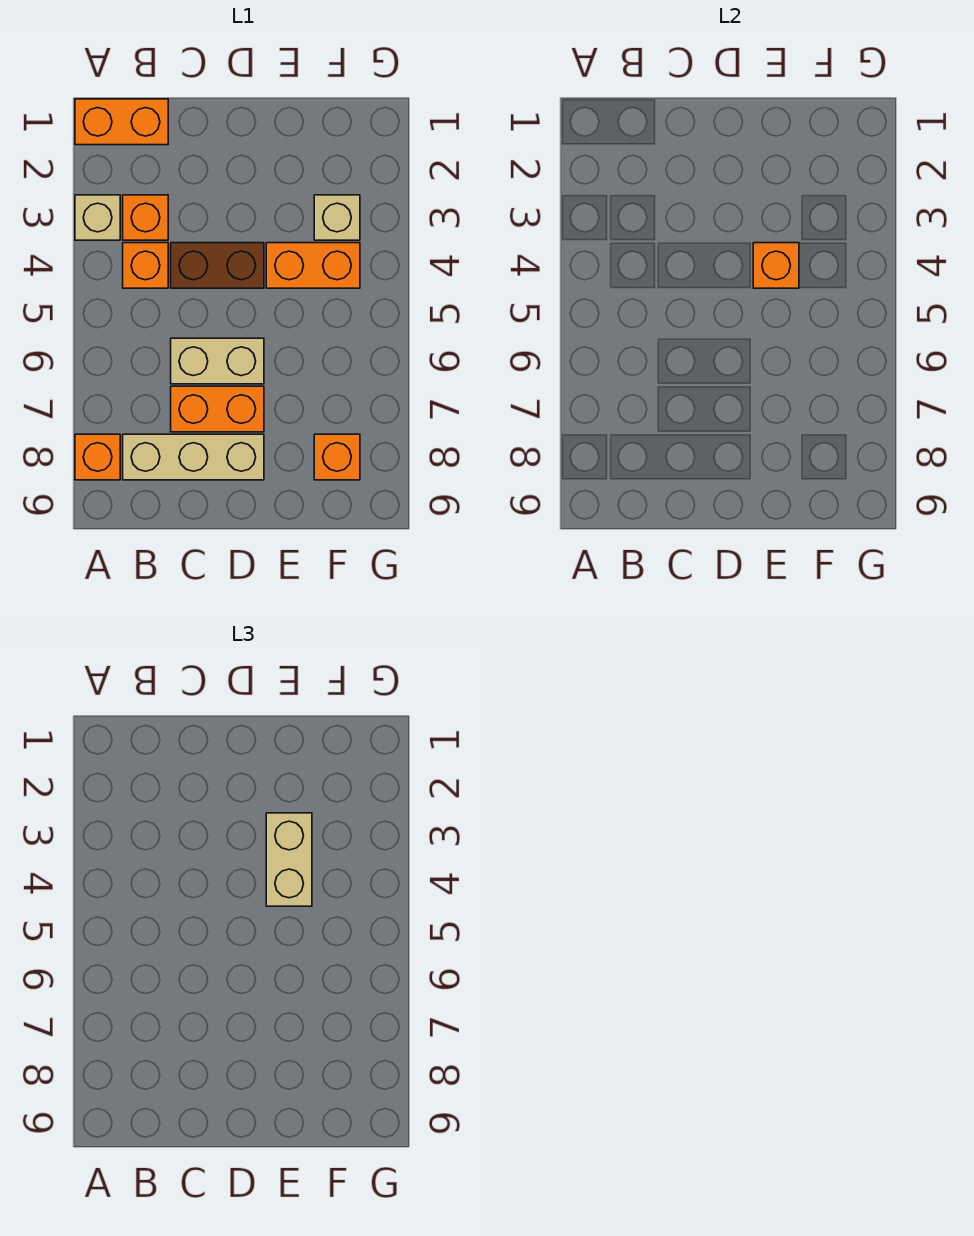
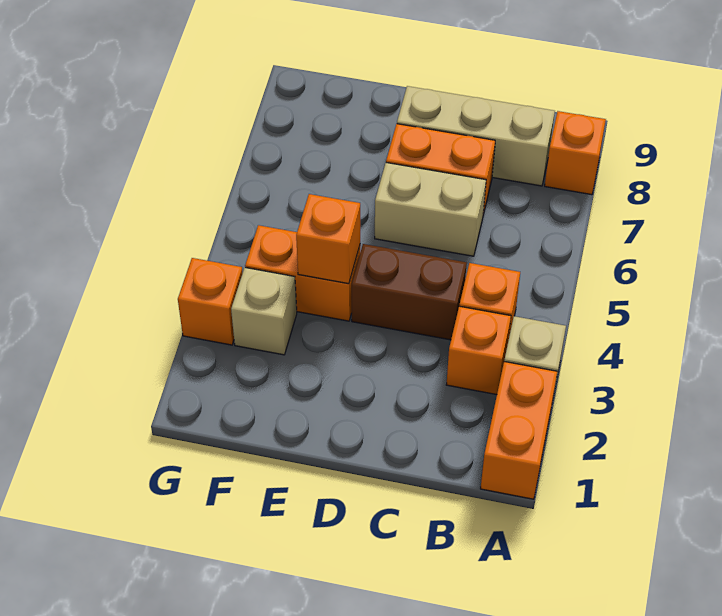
orange brick A1:B1 level 1 -> orange brick A1:A2 level 1
tan brick E3:E4 level 3 -> none
orange brick F8 level 1 -> orange brick G3 level 1

